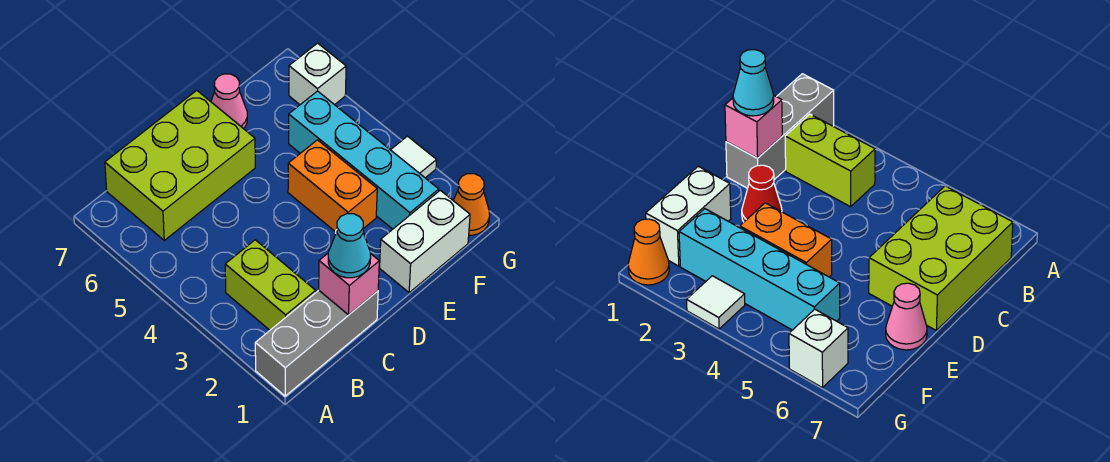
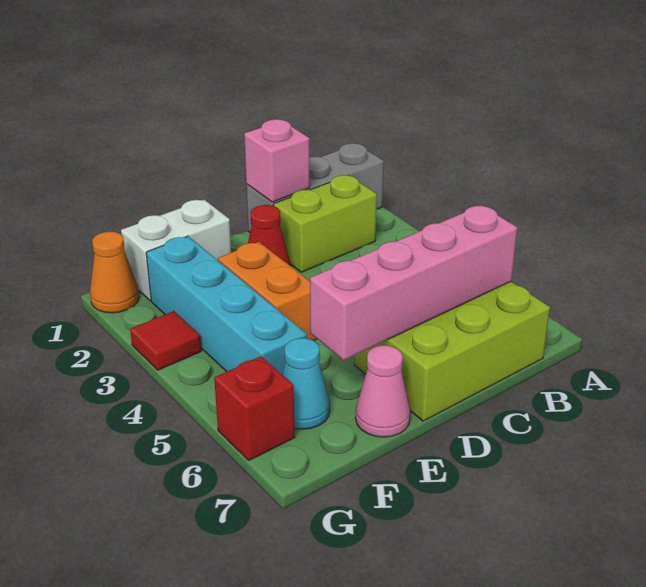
lime brick B2:B3 level 1 -> lime brick B2:C2 level 1
none -> pink brick B6:E6 level 2
cyan cone C1 level 3 -> cyan cone F6 level 1
white tile G3 level 1 -> red tile G3 level 1
white brick G6 level 1 -> red brick G6 level 1

